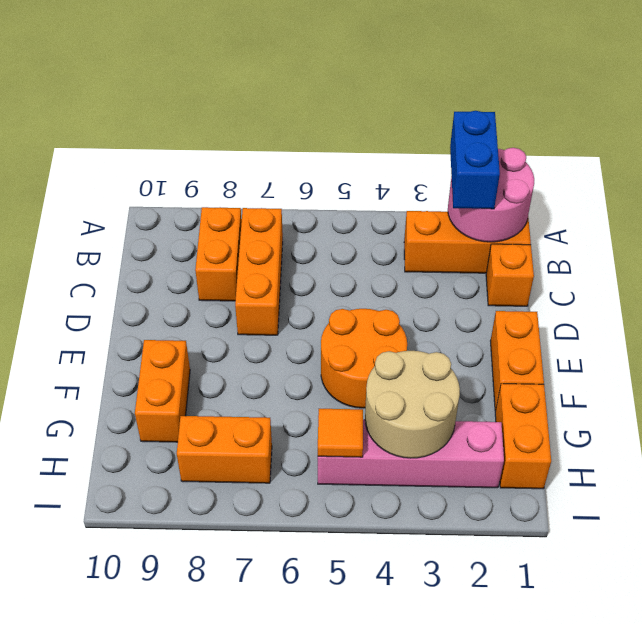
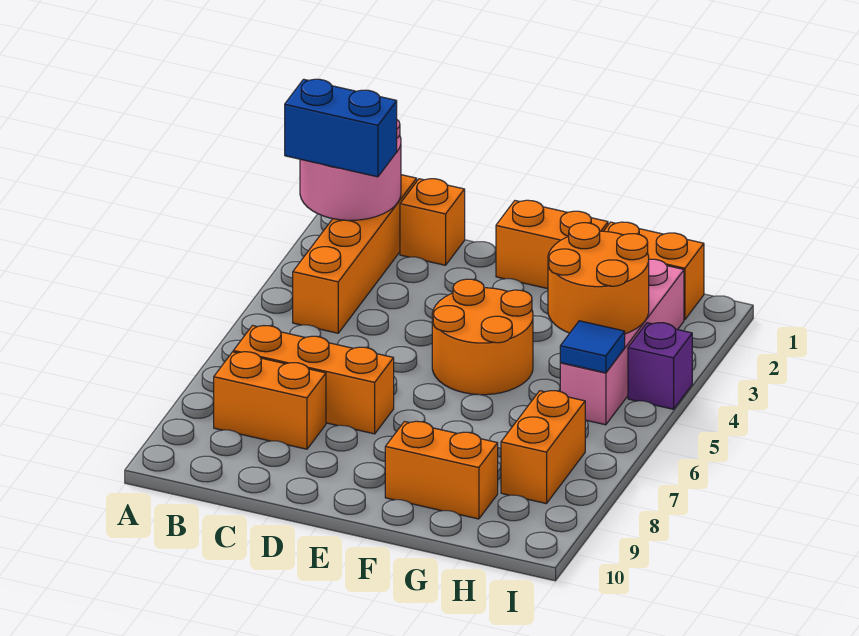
orange brick B1:B3 level 1 -> orange brick B1:B4 level 1
tan round brick G3:H4 level 2 -> orange round brick G3:H4 level 2
orange tile H5 level 2 -> blue tile H5 level 2
none -> purple brick I4 level 1

